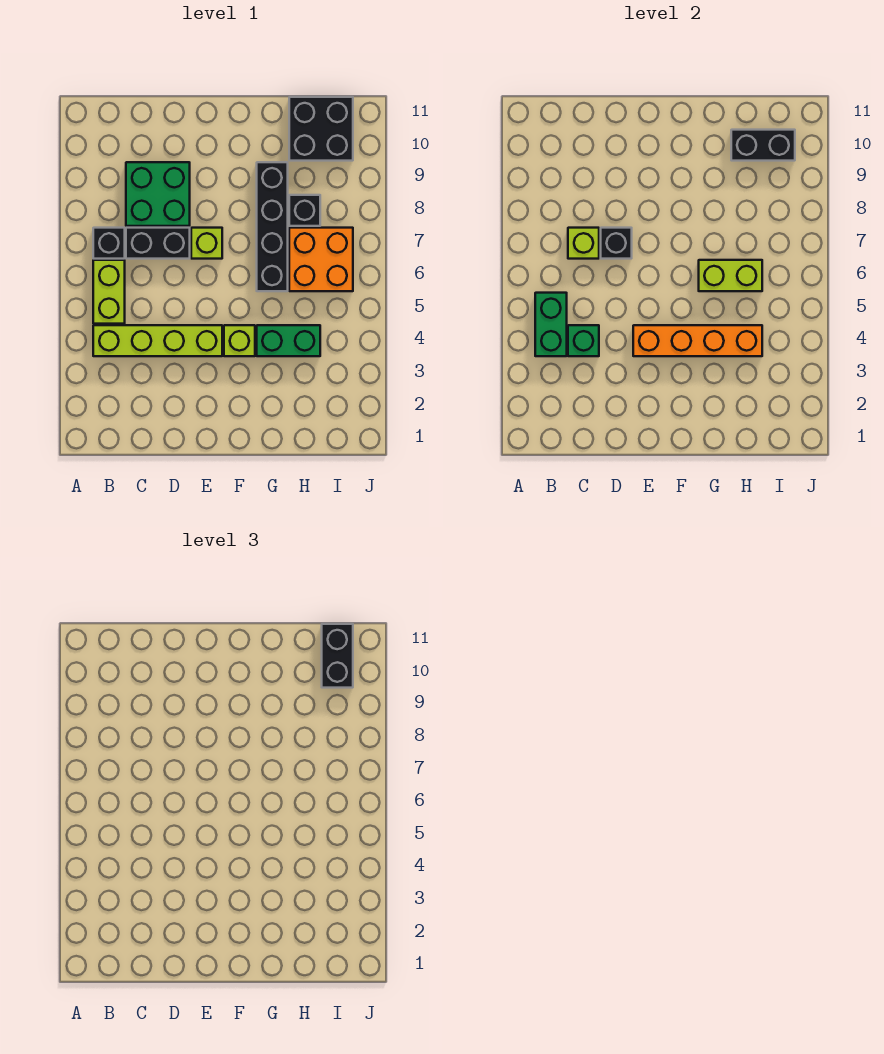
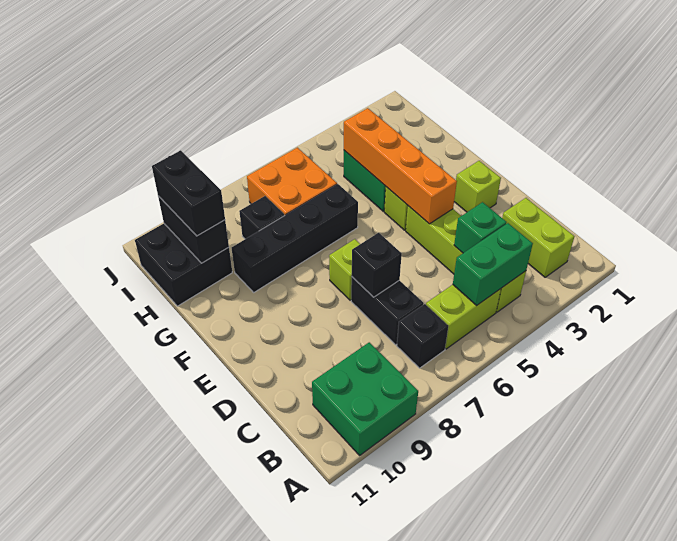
lime brick C7 level 2 -> lime brick E2 level 1
green brick C8:D9 level 1 -> green brick A9:B10 level 1
lime brick G6:H6 level 2 -> lime brick B2:C2 level 1
black brick I10:I11 level 3 -> black brick H10:I10 level 3

